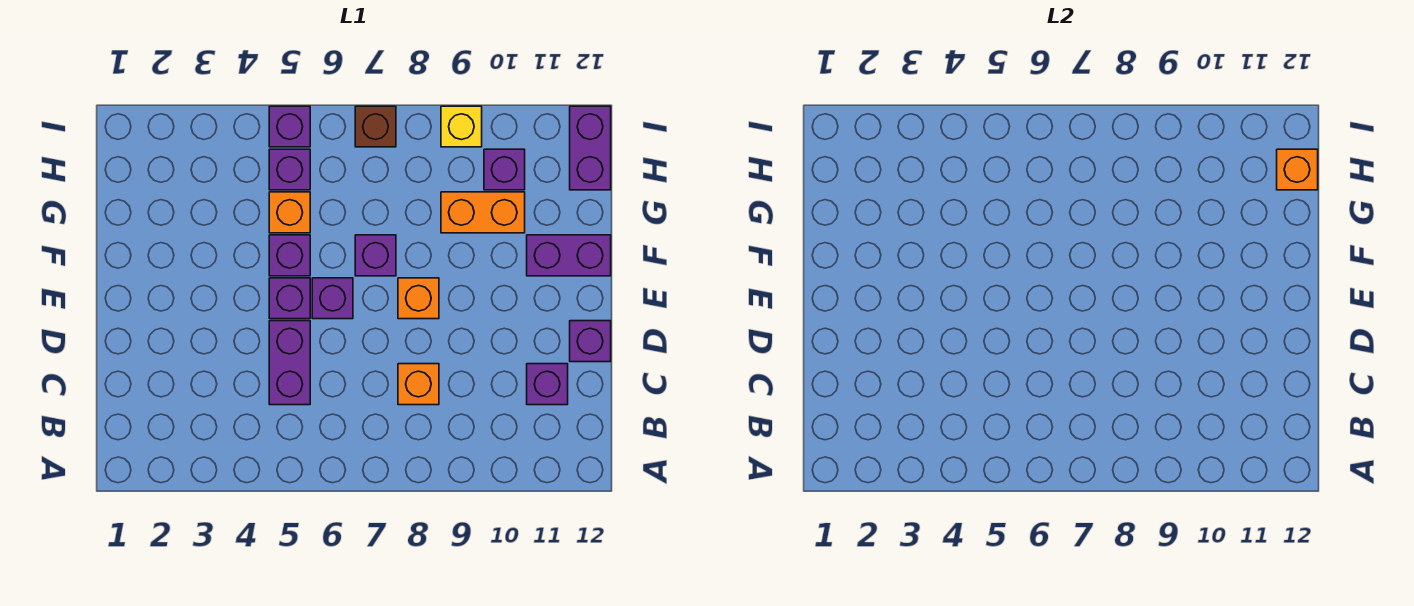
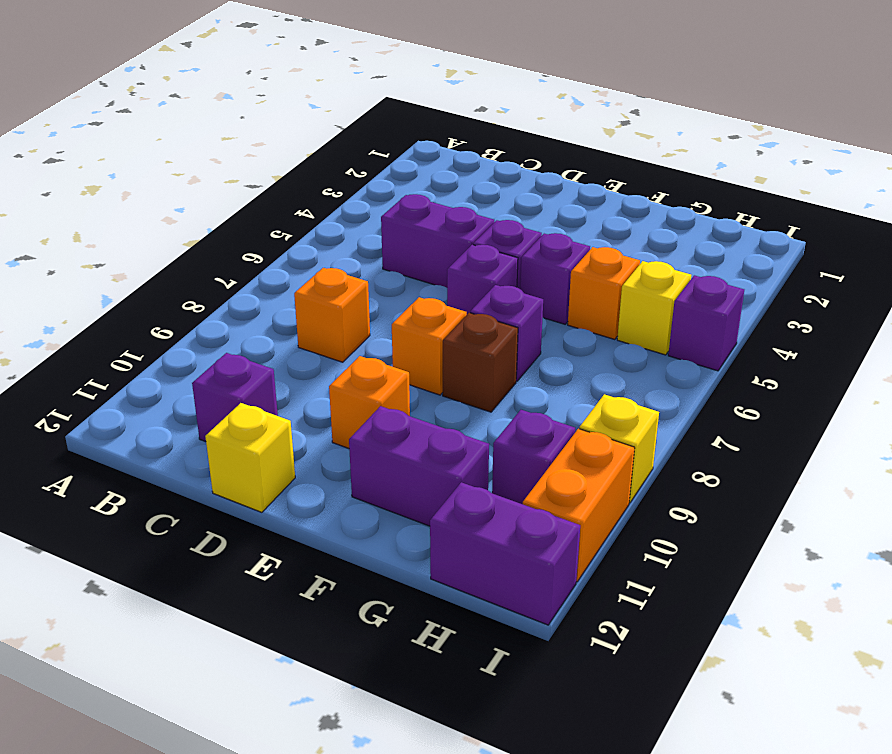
purple brick D12 level 1 -> yellow brick D12 level 1
purple brick F11:F12 level 1 -> purple brick F11:G11 level 1
orange brick G9:G10 level 1 -> orange brick I10:I11 level 1
purple brick H5 level 1 -> yellow brick H5 level 1
orange brick H12 level 2 -> orange brick E10 level 1
brown brick I7 level 1 -> brown brick F8 level 1

